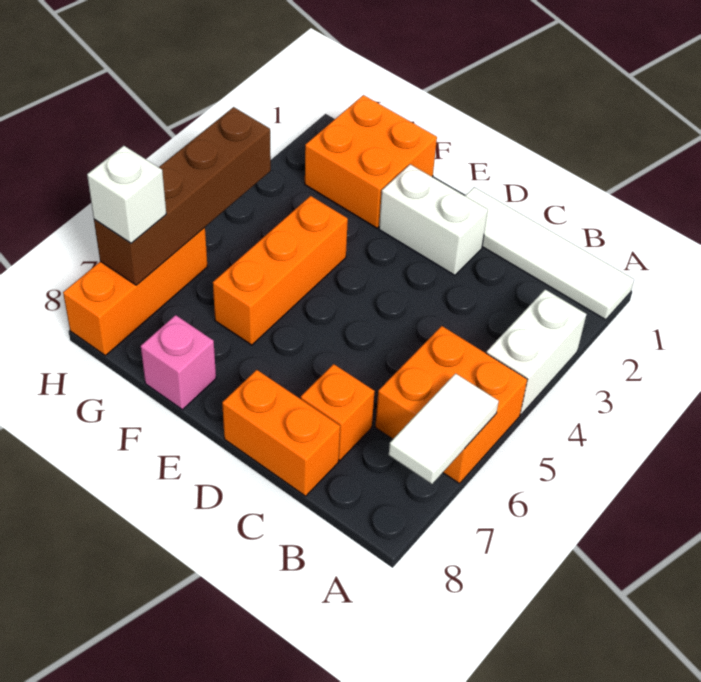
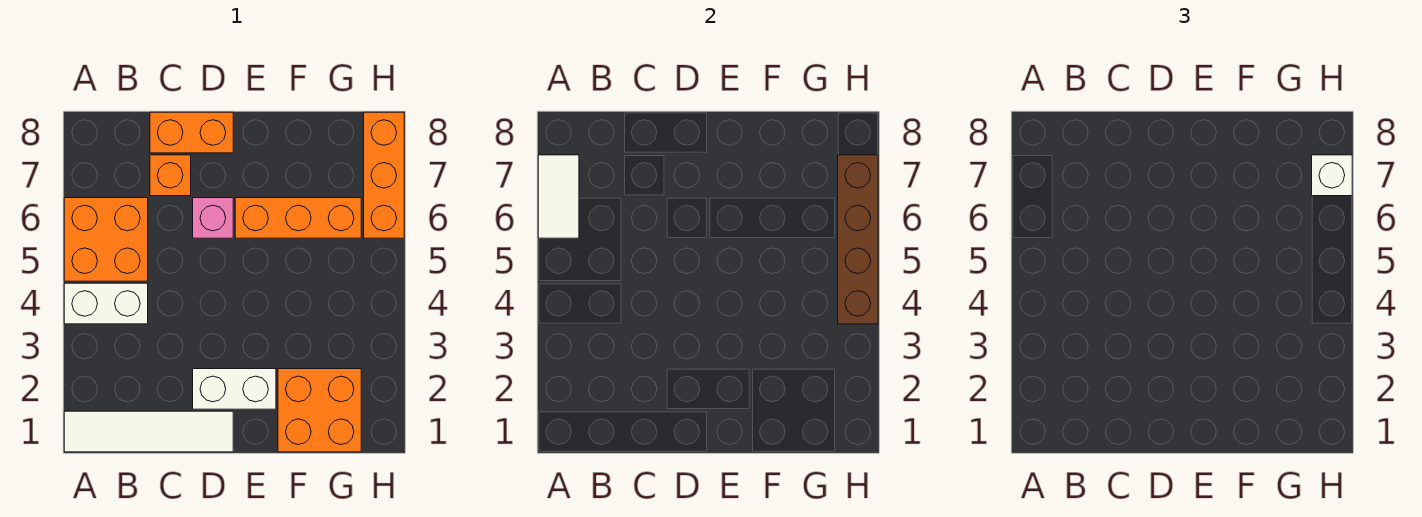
white brick A3:A4 level 1 -> white brick A4:B4 level 1
orange brick F4:F6 level 1 -> orange brick E6:G6 level 1
pink brick F8 level 1 -> pink brick D6 level 1

